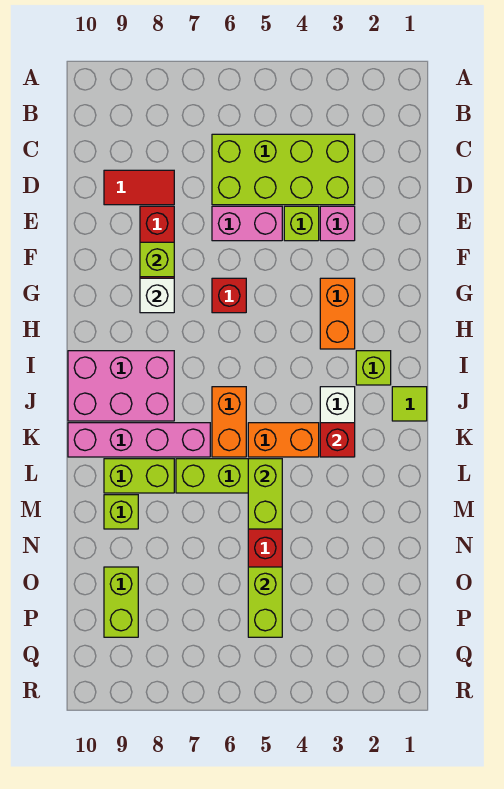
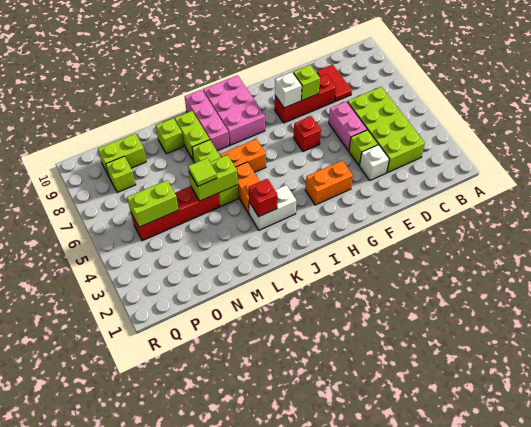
pink brick E3 level 1 -> white brick E3 level 1
lime brick I2 level 1 -> lime brick P8 level 1
lime tile J1 level 1 -> lime tile M5 level 3
pink brick K7:K10 level 1 -> pink brick K8:K10 level 1

